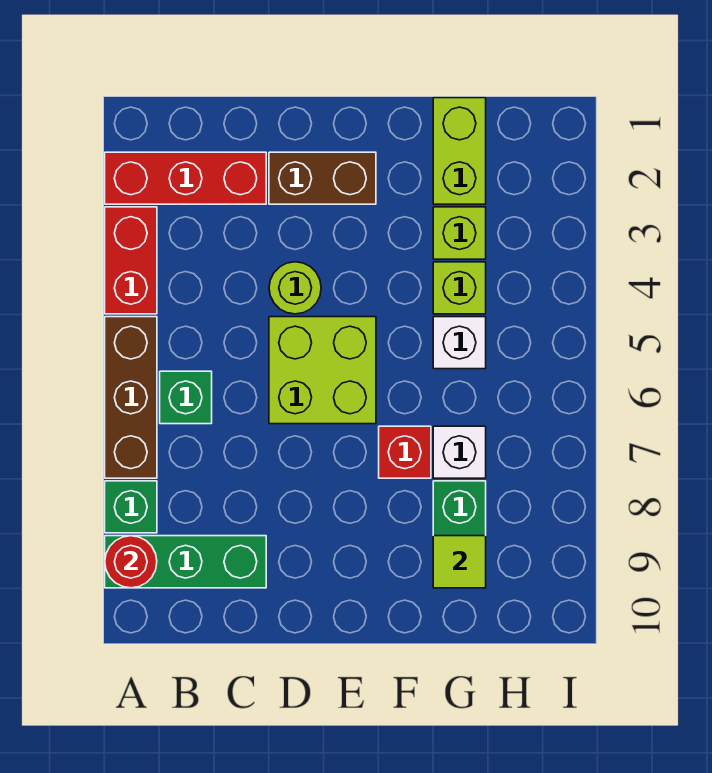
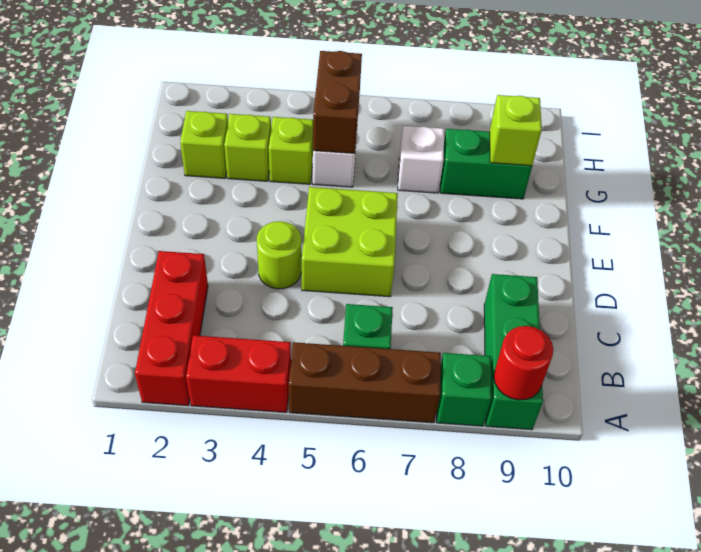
brown brick D2:E2 level 1 -> brown brick G5:H5 level 2
red brick F7 level 1 -> none
lime brick G1:G2 level 1 -> lime brick G2 level 1
lime tile G9 level 2 -> lime brick G9 level 2

